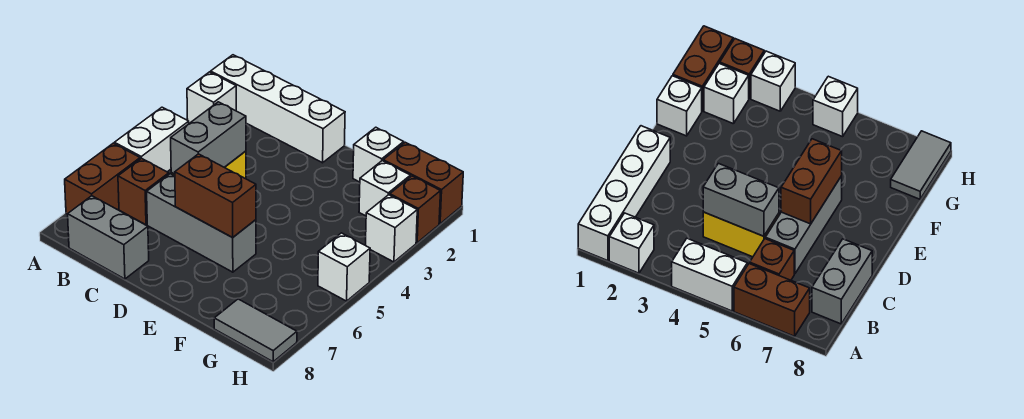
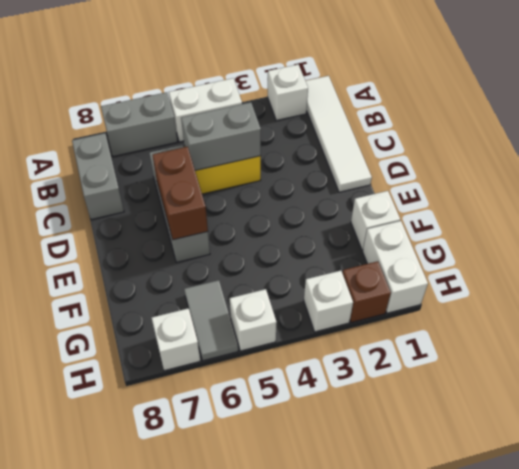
white brick A1:D1 level 1 -> white tile A1:D1 level 1
brown brick A6:A7 level 1 -> grey brick A6:A7 level 1
brown brick B6 level 1 -> none
brown brick G1:H1 level 1 -> white brick G1:H1 level 1
white brick G2 level 1 -> white brick H7 level 1
grey tile G8:H8 level 1 -> grey tile G6:H6 level 1

